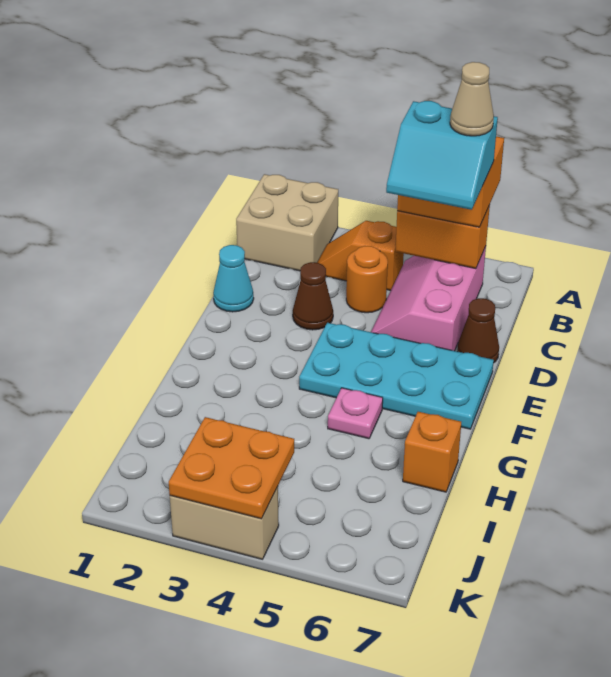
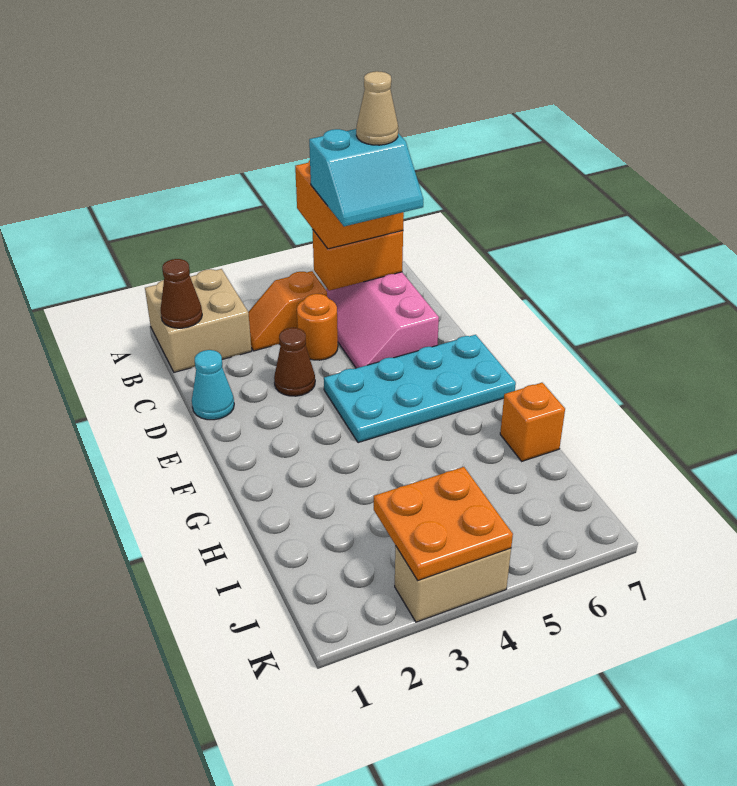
brown cone D7 level 1 -> brown cone B1 level 2
pink plate G5 level 1 -> none

